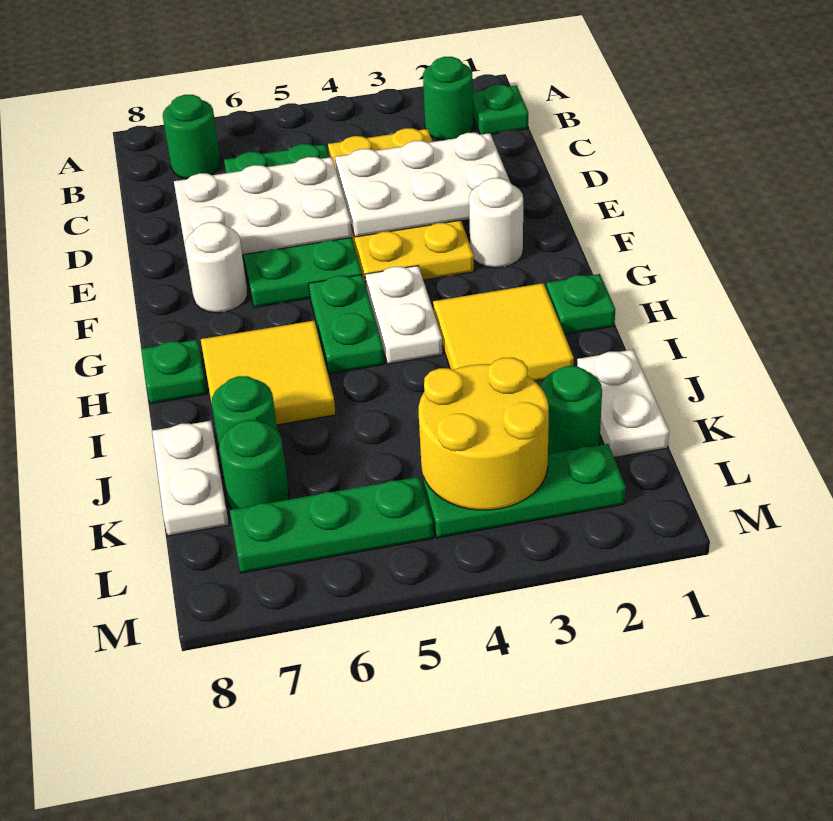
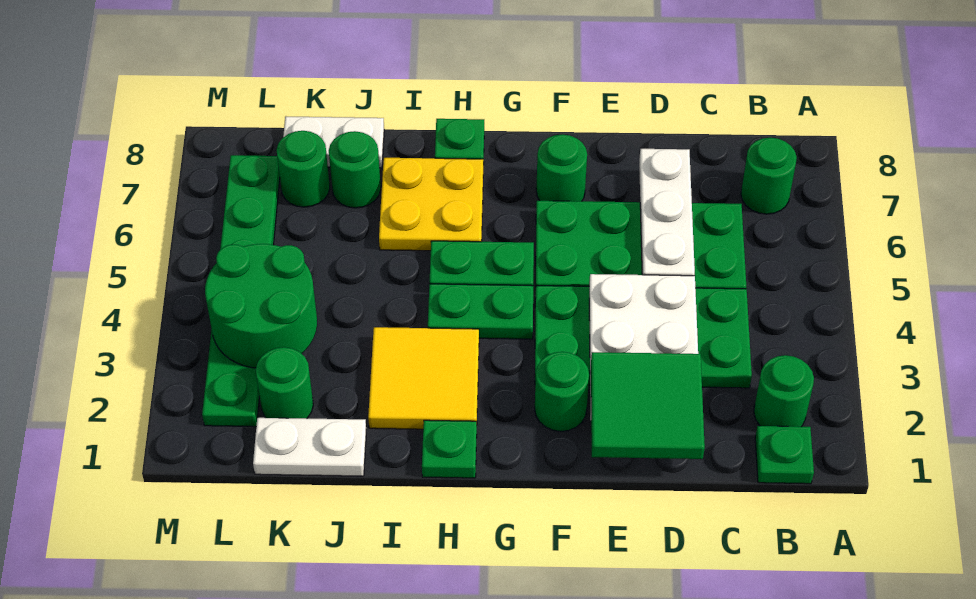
yellow plate C3:F4 level 1 -> green plate C3:F4 level 1
none -> green tile D1:E2 level 3
white plate D5:E7 level 2 -> white plate D5:D7 level 2
white round brick F2 level 1 -> green round brick F2 level 1
white round brick F7 level 1 -> green round brick F7 level 1
white plate G4:H4 level 1 -> green plate G4:H4 level 1
yellow tile H6:I7 level 1 -> yellow plate H6:I7 level 1
yellow round brick K3:L4 level 2 -> green round brick K3:L4 level 2

